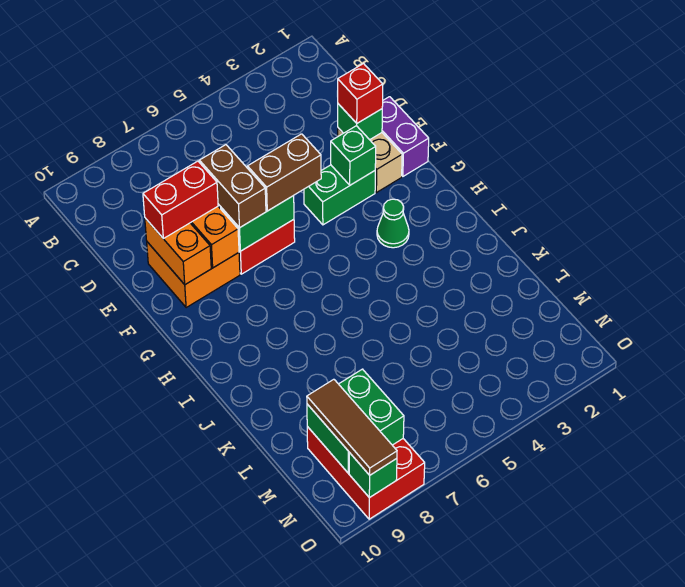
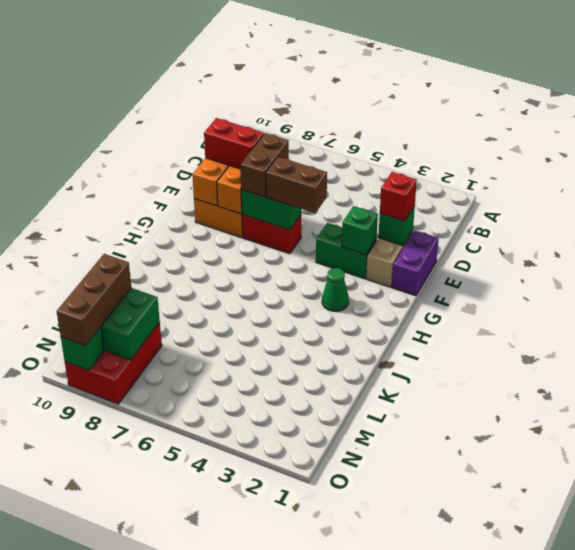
brown tile M9:O9 level 3 -> brown brick M9:O9 level 3

